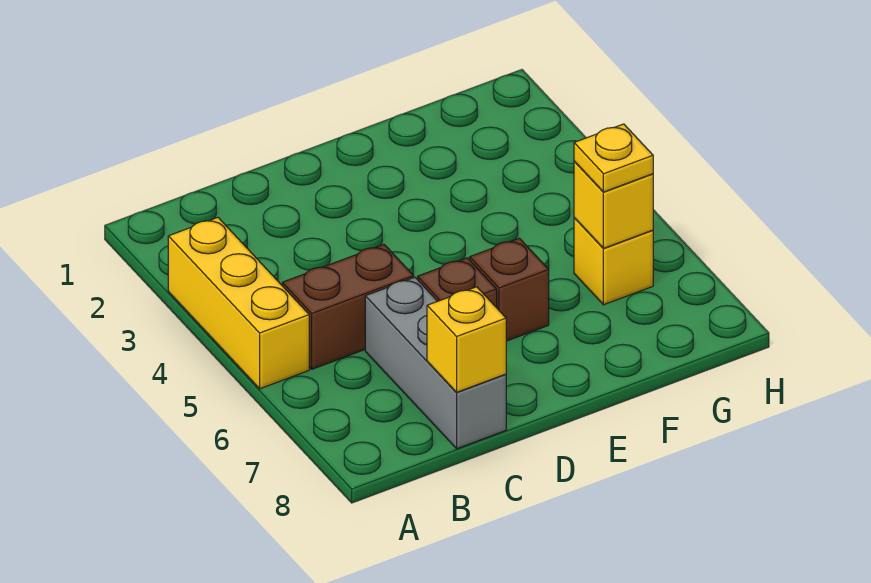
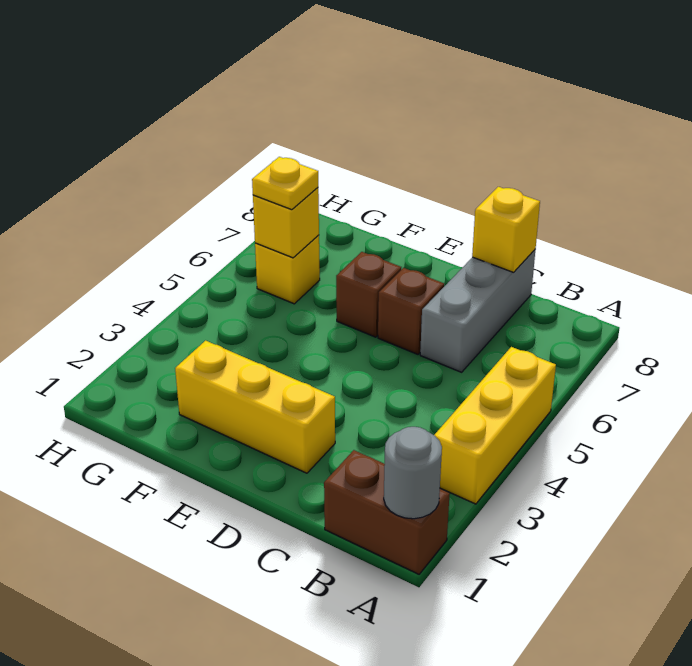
none -> grey round brick A1 level 2
brown brick B5:C5 level 1 -> brown brick A1:B1 level 1
none -> yellow brick D2:F2 level 1

